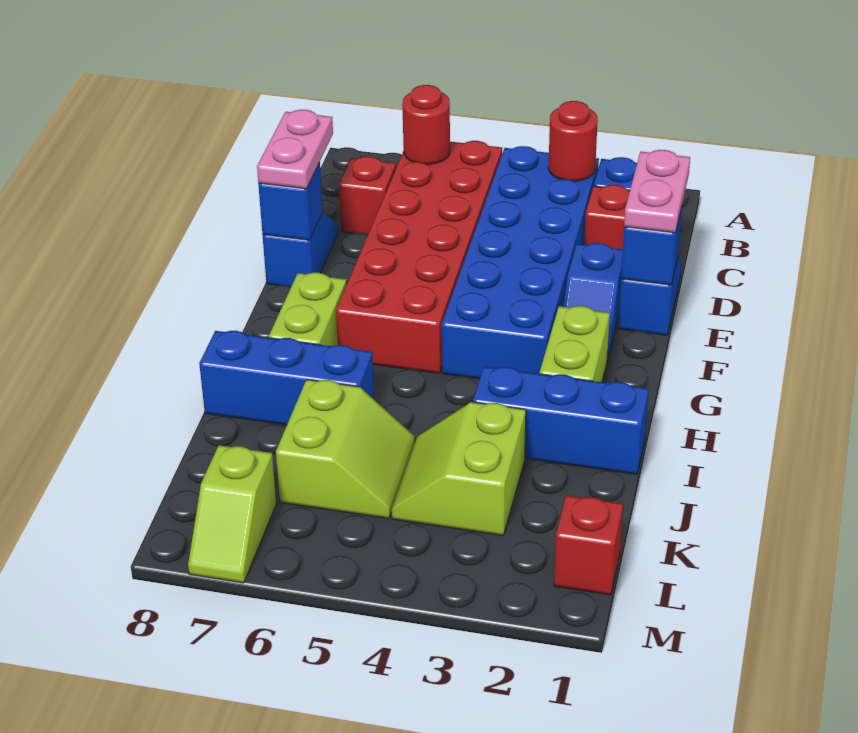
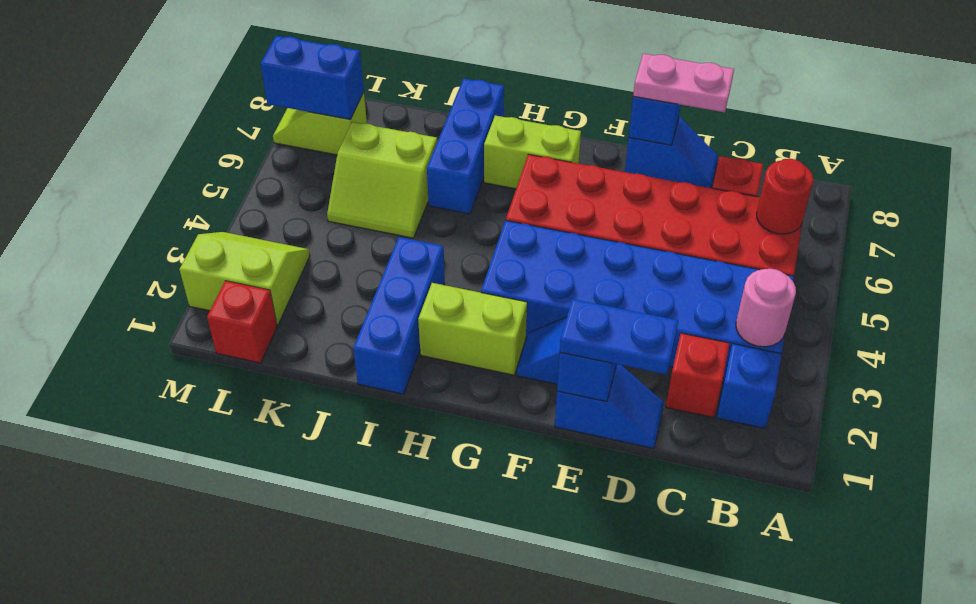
red round brick B3 level 2 -> pink round brick B3 level 2
pink plate D1:E1 level 3 -> blue plate D1:E1 level 3
lime slope J3:K4 level 1 top 3 -> lime slope L2:M3 level 1 top 2
none -> blue brick L7:M7 level 2

